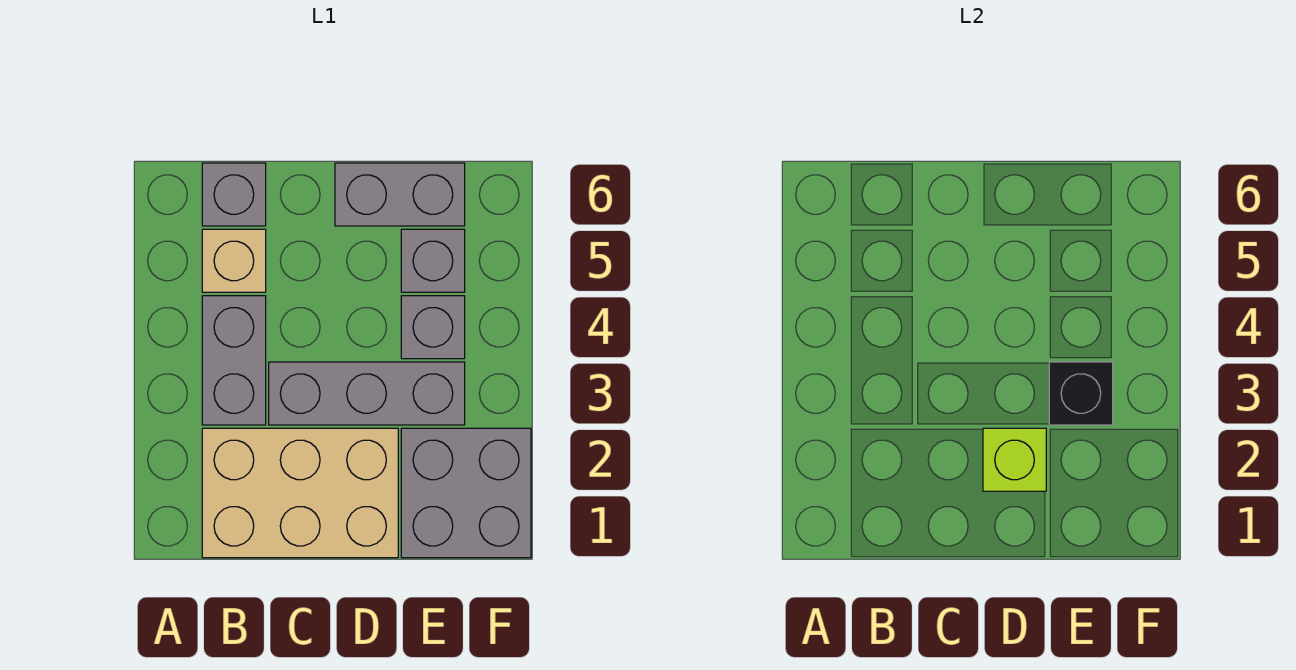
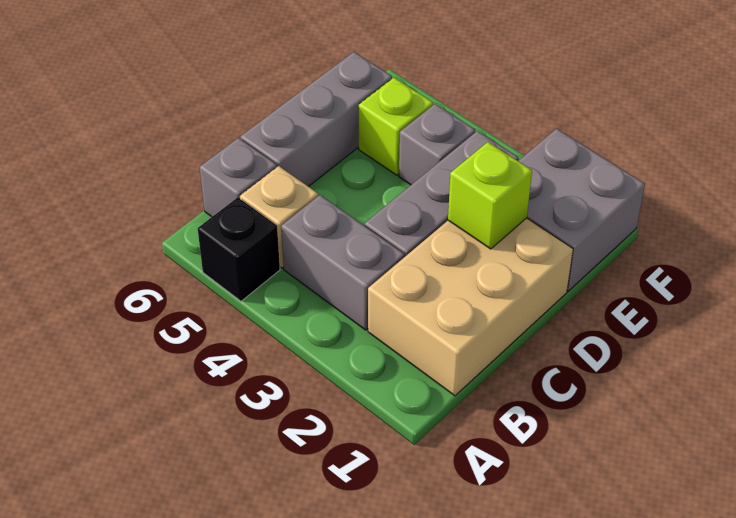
grey brick D6:E6 level 1 -> grey brick C6:E6 level 1
black brick E3 level 2 -> black brick A5 level 1
grey brick E5 level 1 -> lime brick E5 level 1

